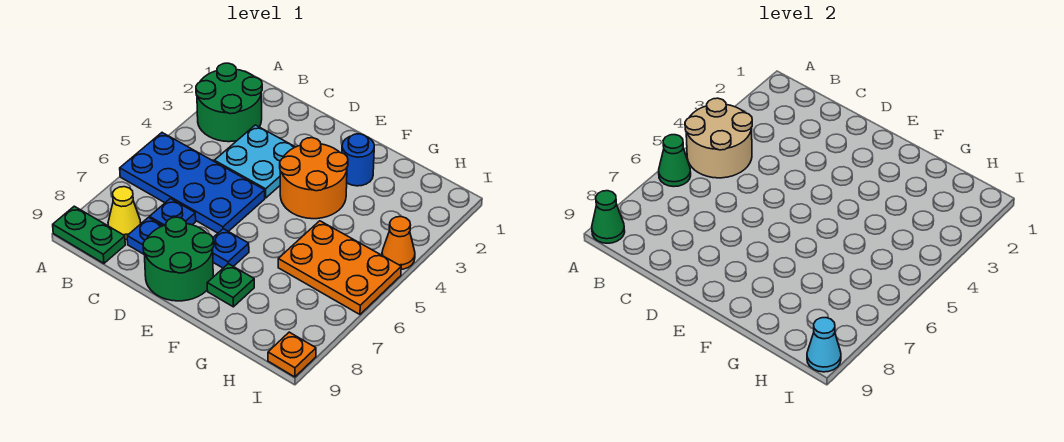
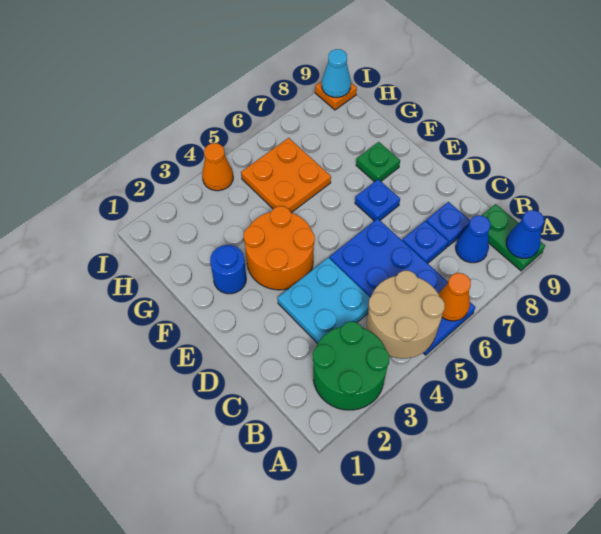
green cone A6 level 2 -> orange cone A6 level 2
green cone A9 level 2 -> blue cone A9 level 2
yellow cone B8 level 1 -> blue cone B8 level 1
green round brick D8:E9 level 1 -> none
orange plate G5:I6 level 1 -> orange plate G5:H6 level 1

